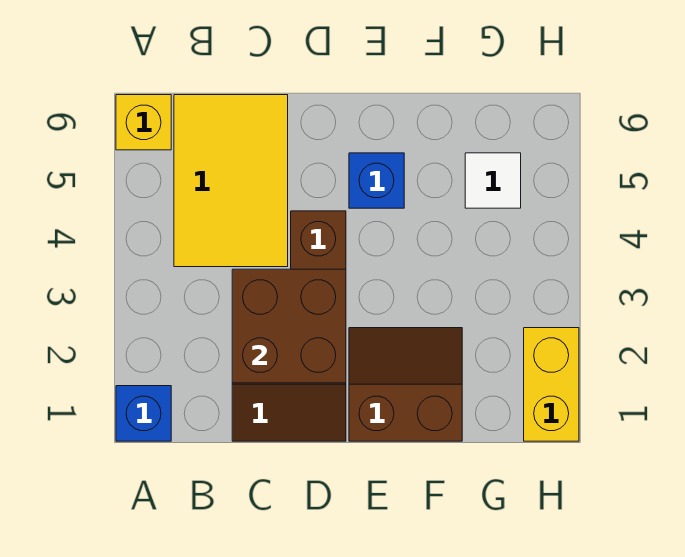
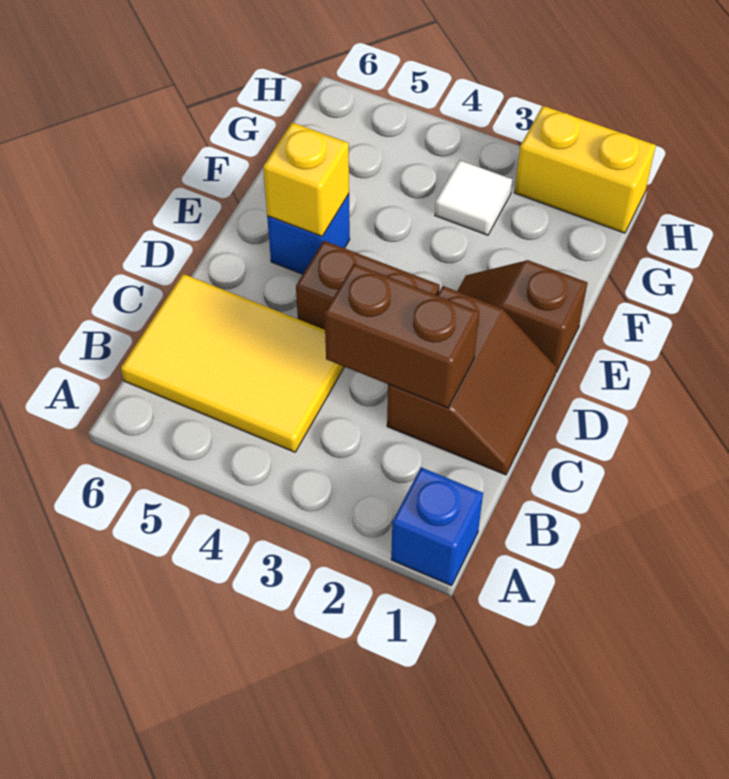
yellow brick A6 level 1 -> yellow brick E5 level 2
brown brick C2:D3 level 2 -> brown brick C2:C3 level 2
brown slope E1:F2 level 1 top 1 -> brown slope E1:E2 level 1 top 1
white tile G5 level 1 -> white tile G3 level 1

